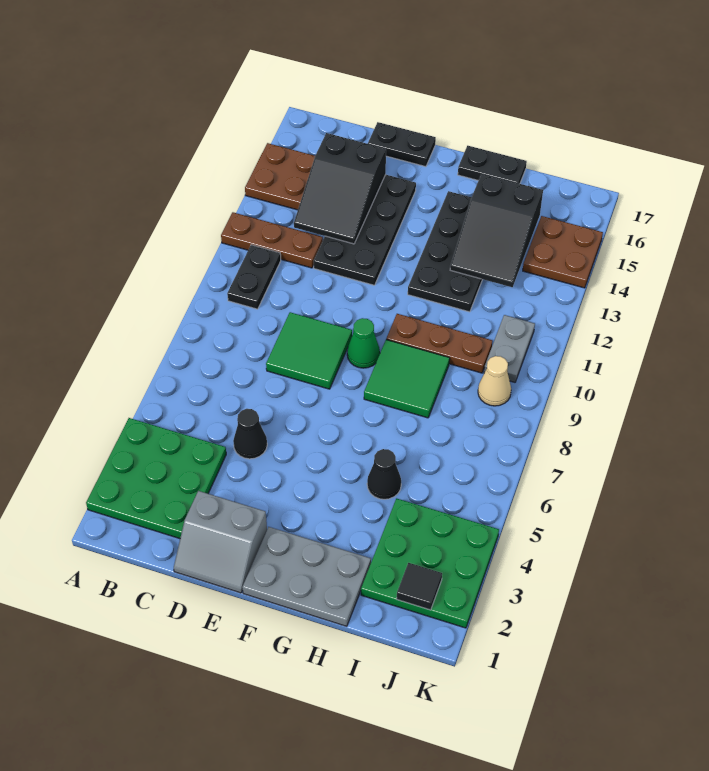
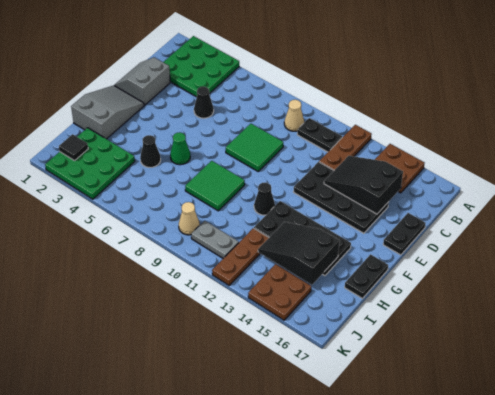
none -> tan cone B9 level 1
grey plate F1:H2 level 1 -> grey slope F1:H2 level 1 top H
green cone F9 level 1 -> green cone G6 level 1
brown plate G10:I10 level 1 -> brown plate I12:K12 level 1
none -> black cone G11 level 1

